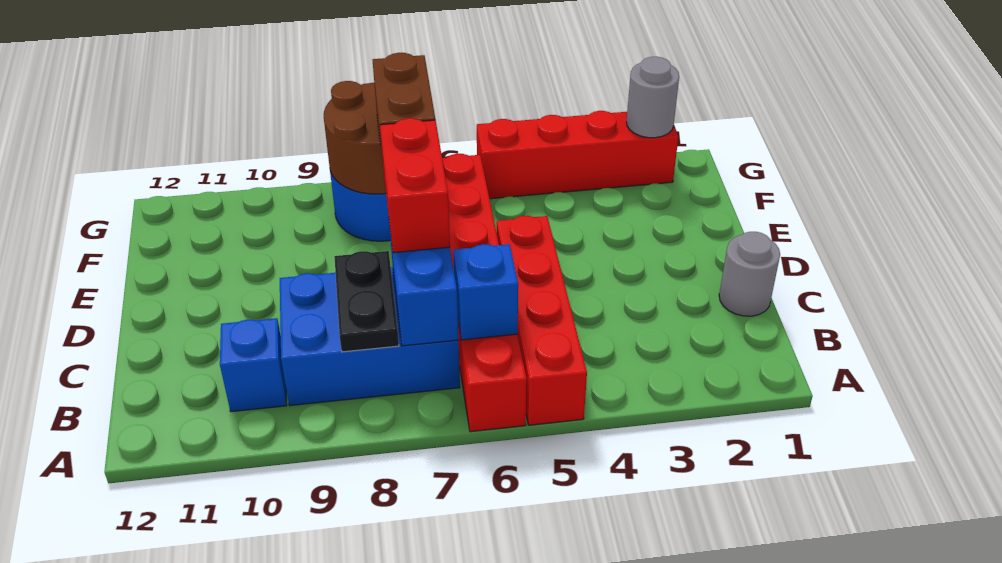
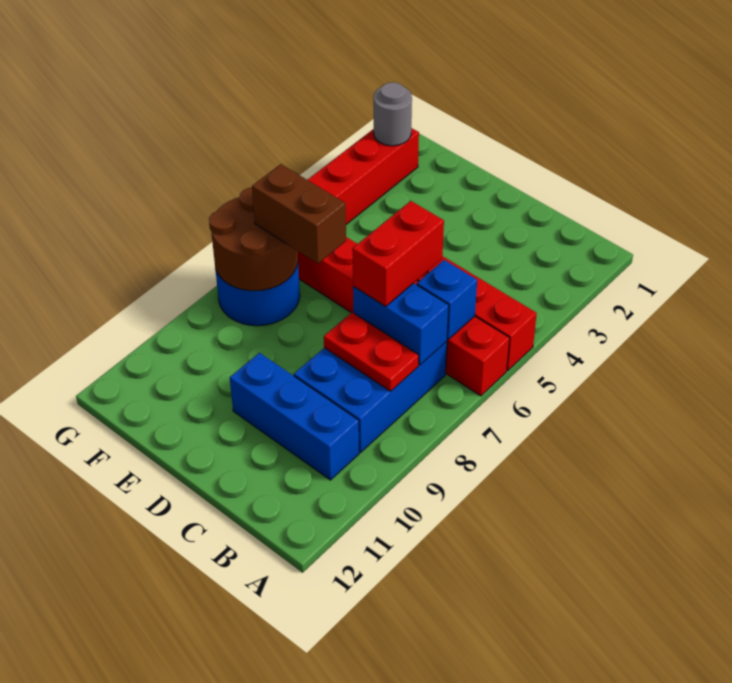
black plate B8:C8 level 2 -> red plate B8:C8 level 2
blue brick B10 level 1 -> blue brick B10:D10 level 1
grey round brick C1 level 1 -> none
red brick C7:D7 level 3 -> red brick C6:C7 level 3

